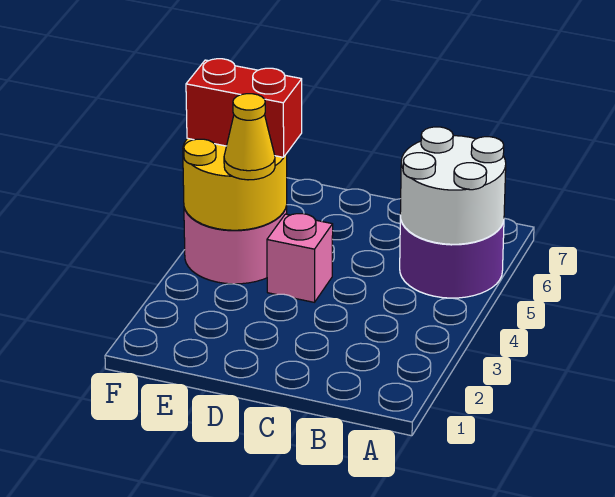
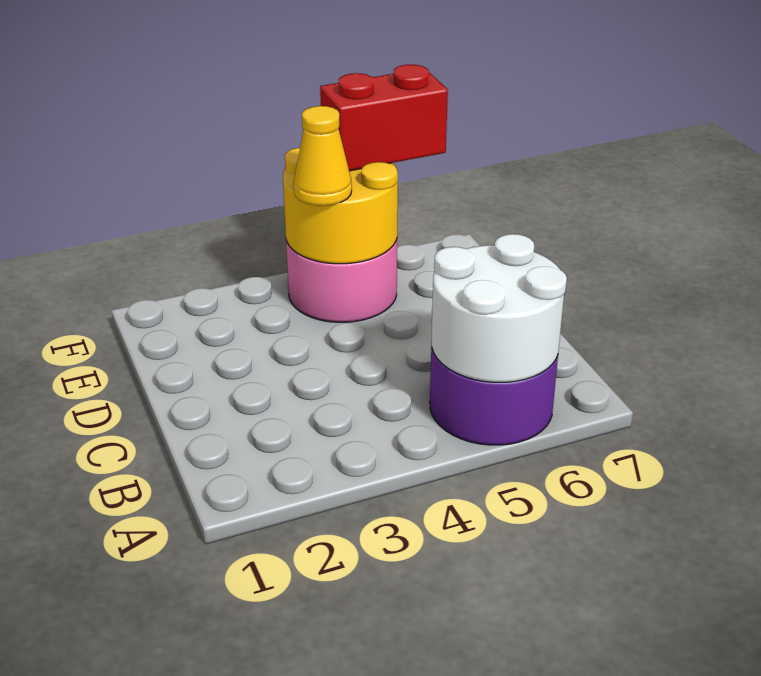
pink brick D4 level 1 -> none
red brick E5:F5 level 3 -> red brick F5:F6 level 3

